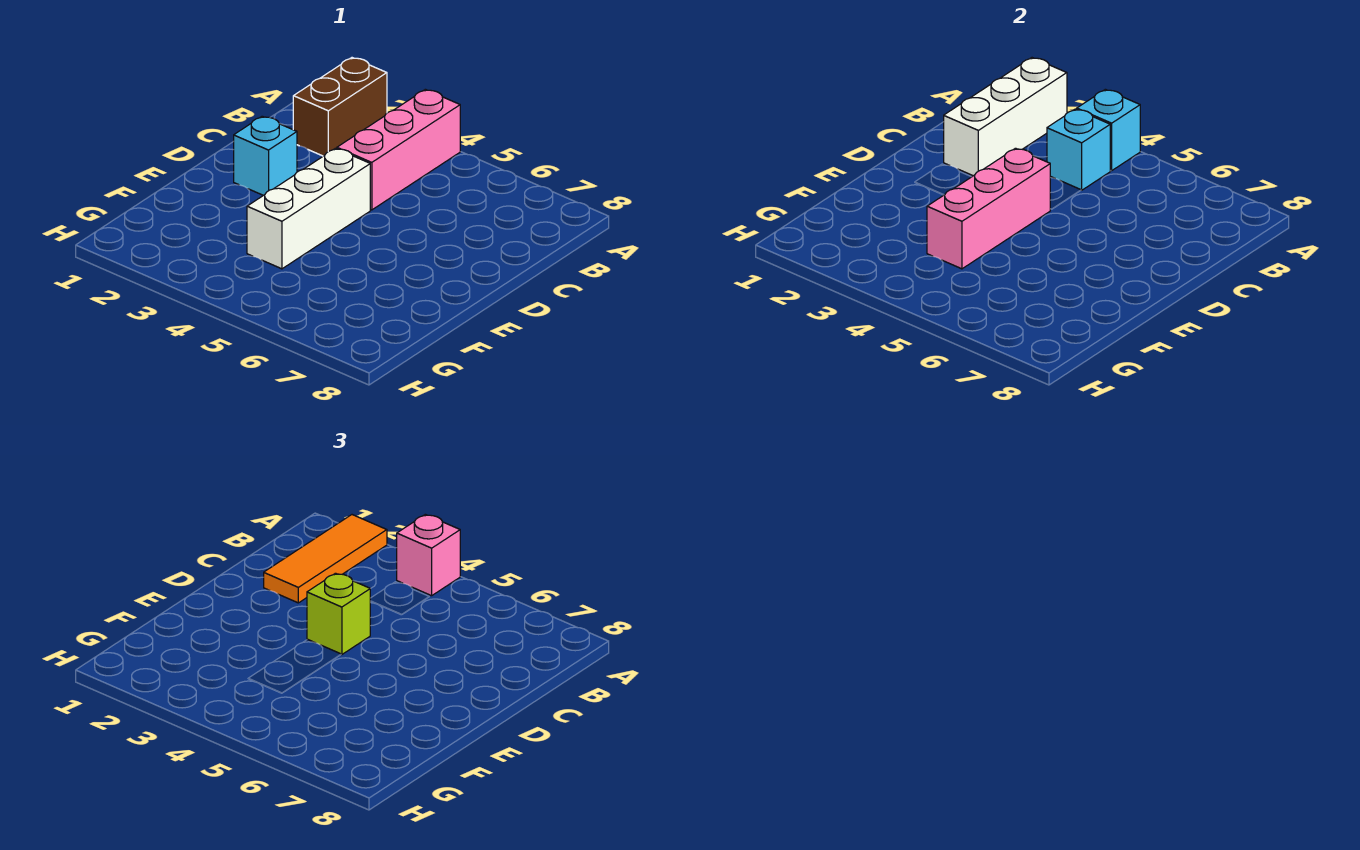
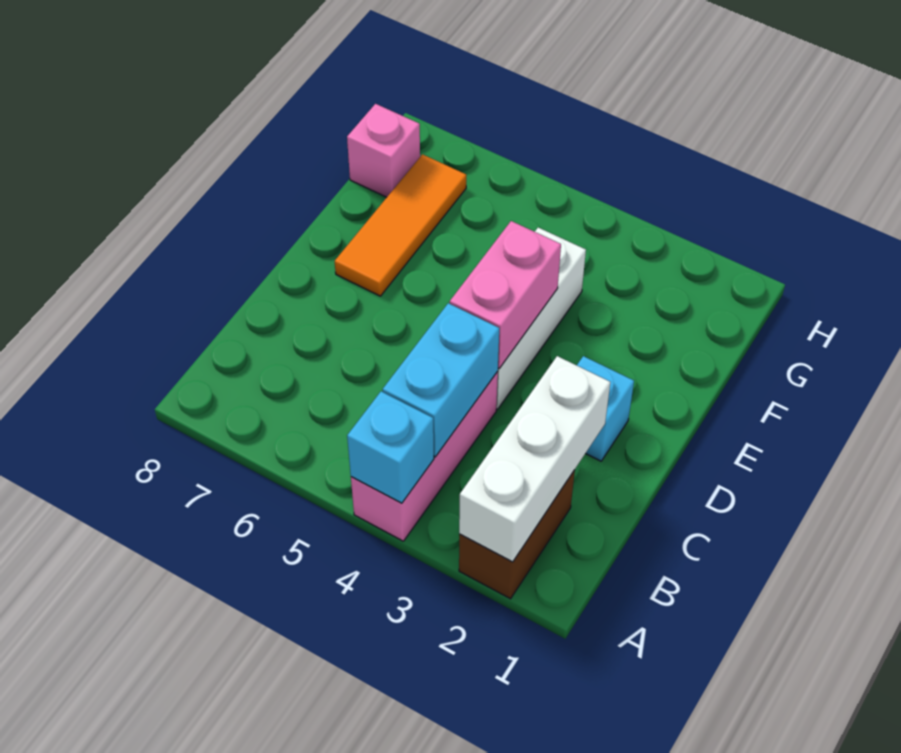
orange tile A2:C2 level 3 -> orange tile E7:G7 level 1
pink brick A4 level 3 -> pink brick G8 level 1
cyan brick B4 level 2 -> cyan brick B4:C4 level 2
pink brick D4:F4 level 2 -> pink brick D4:E4 level 2
lime brick D4 level 3 -> none

